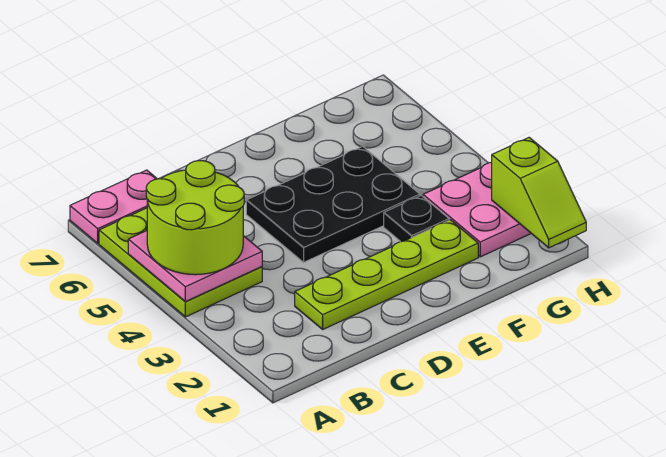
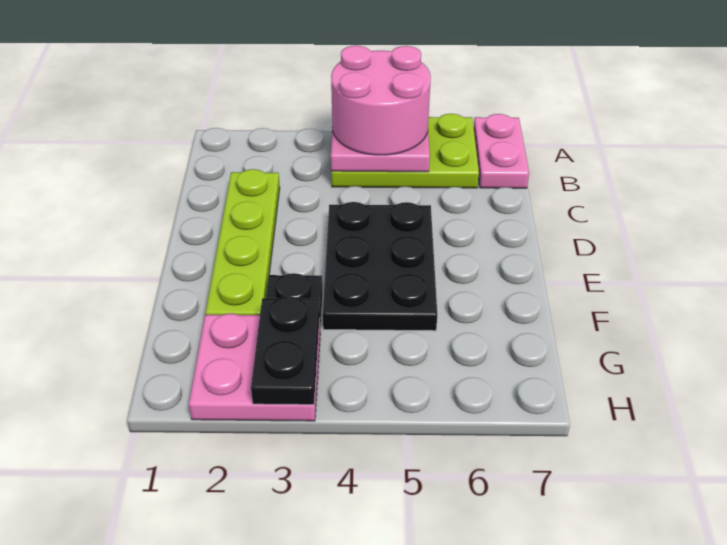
lime round brick A4:B5 level 3 -> pink round brick A4:B5 level 3
none -> black plate G3:H3 level 2
lime slope H1:H2 level 2 top 2 -> none

